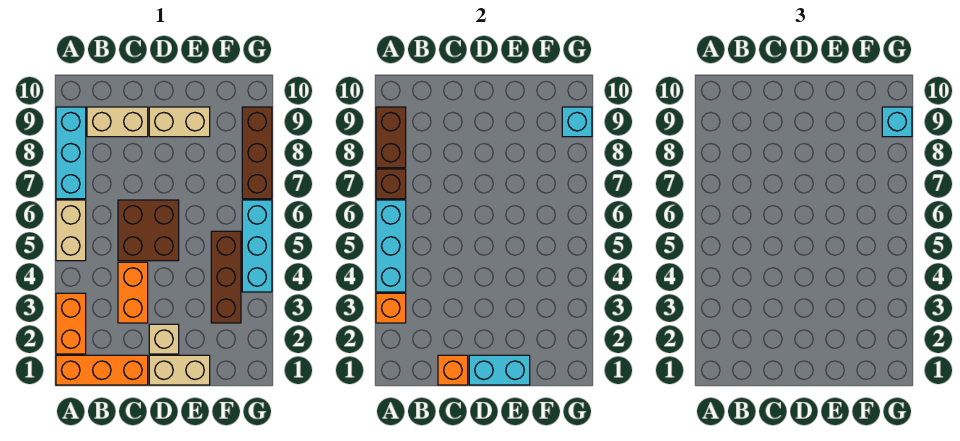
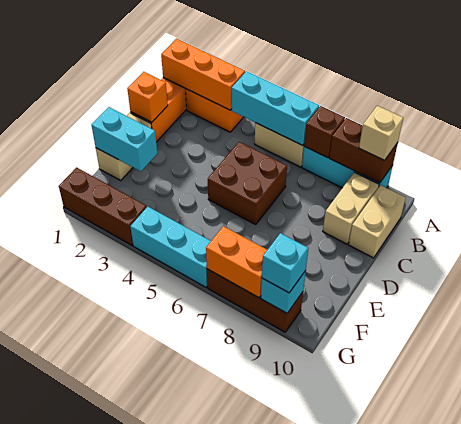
orange brick A3 level 2 -> orange brick A1:A3 level 2
orange brick C3:C4 level 1 -> orange brick G7:G8 level 2
cyan brick D1:E1 level 2 -> cyan brick E1:E2 level 2
tan brick D2 level 1 -> tan brick A9 level 3
tan brick D9:E9 level 1 -> tan brick B10:C10 level 1
brown brick F3:F5 level 1 -> brown brick G1:G3 level 1

